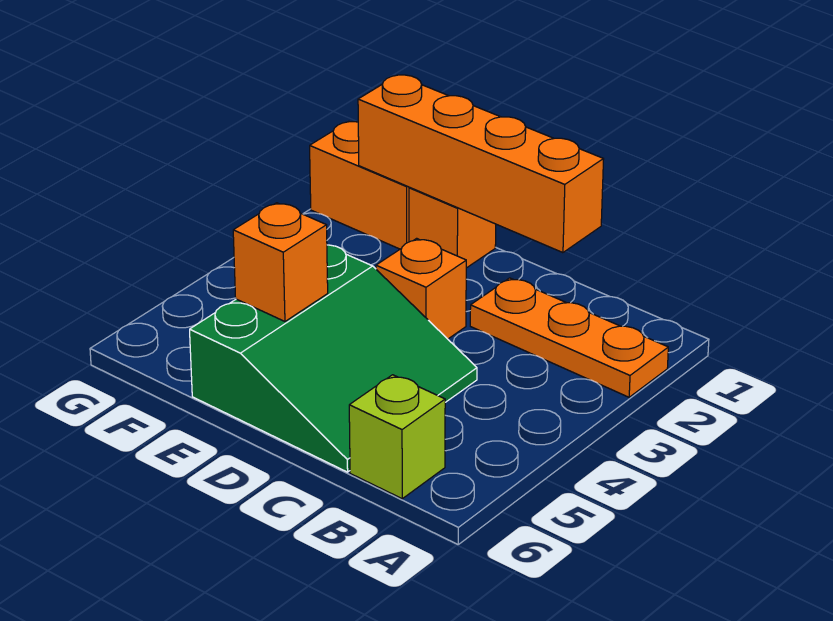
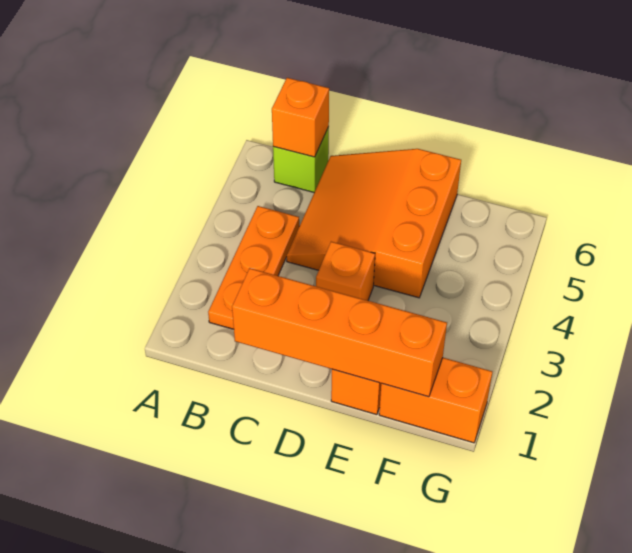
orange plate A2:C2 level 1 -> orange plate B2:B4 level 1
green slope C4:E6 level 1 top E -> orange slope C4:E6 level 1 top E
orange brick E5 level 2 -> orange brick B6 level 2

